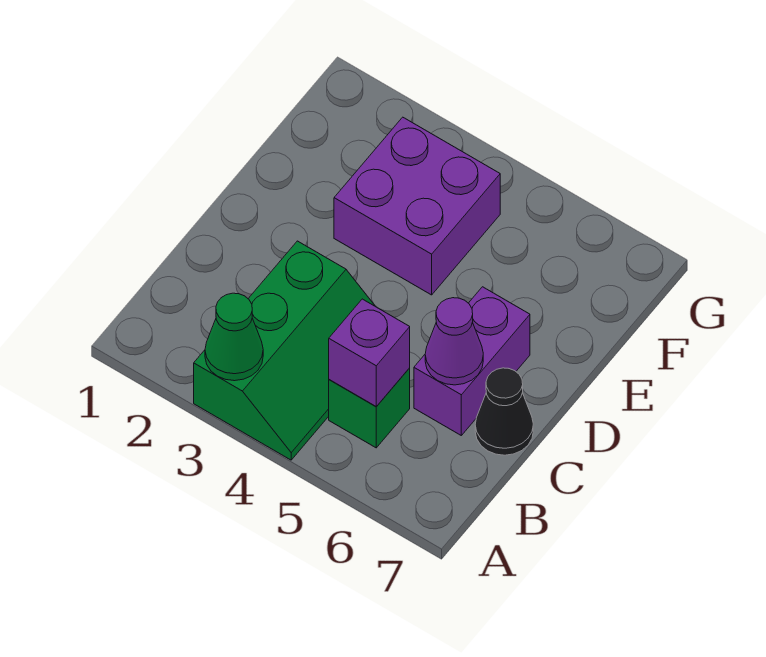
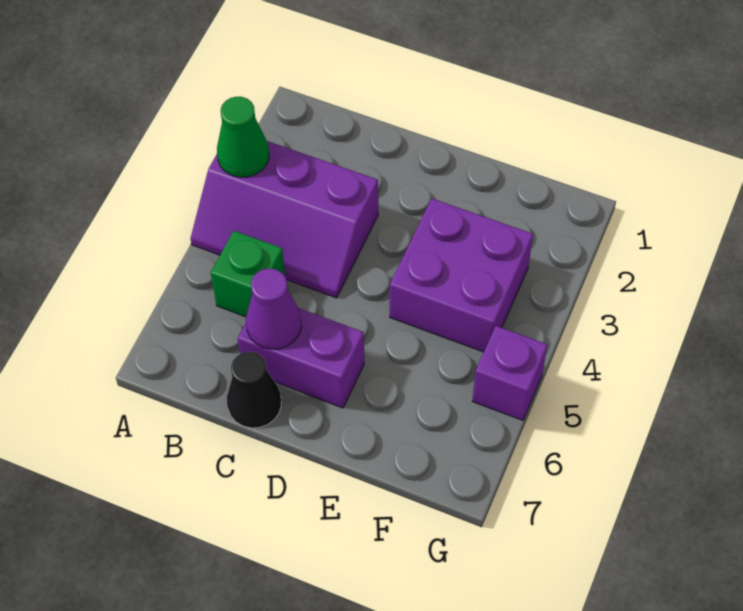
green slope A3:C4 level 1 top 3 -> purple slope A3:C4 level 1 top 3
purple brick B5 level 2 -> purple brick G5 level 1

